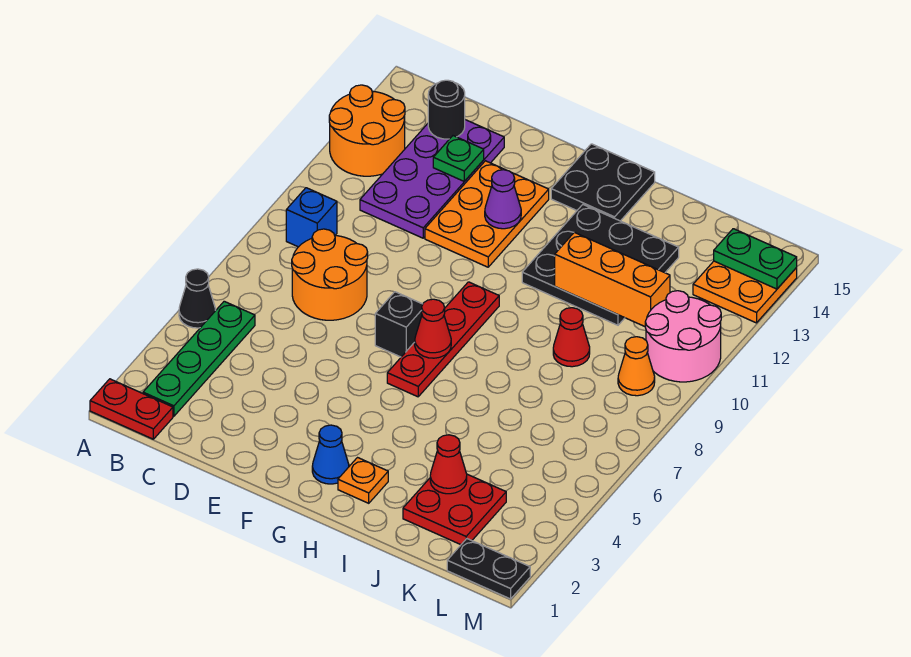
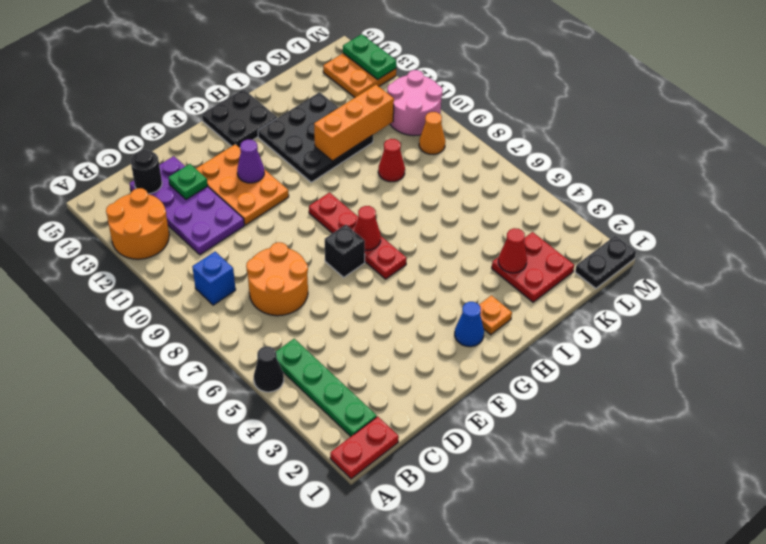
green plate L14:M14 level 2 -> green plate M13:M14 level 2

